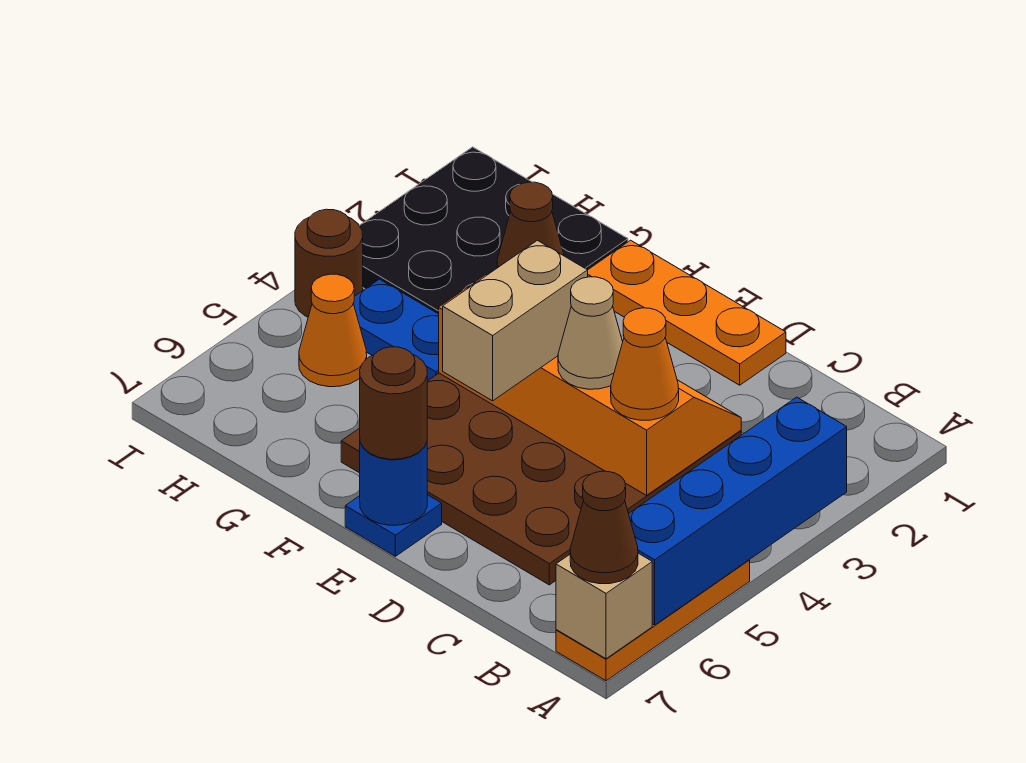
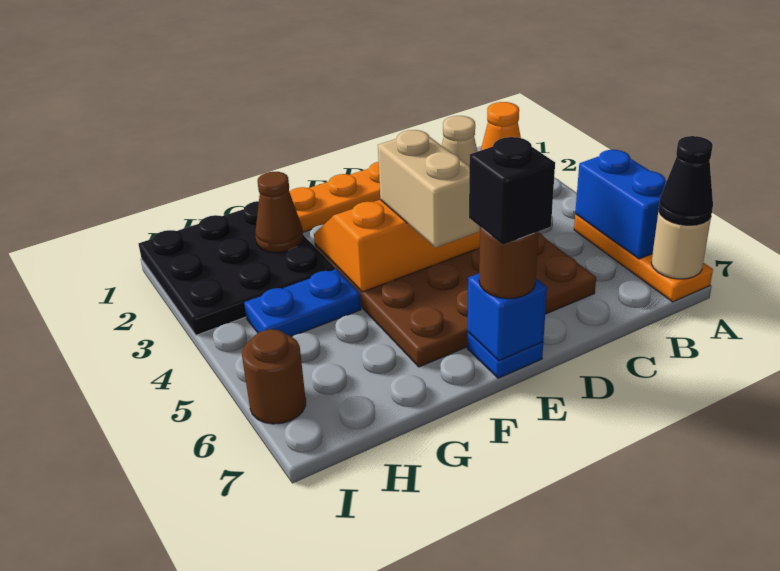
blue brick A3:A6 level 2 -> blue brick A5:A6 level 2
tan brick A7 level 2 -> tan round brick A7 level 2
brown cone A7 level 3 -> black cone A7 level 3
blue round brick E7 level 2 -> blue brick E7 level 2
none -> black brick E7 level 4
orange cone H5 level 1 -> none
brown round brick I4 level 1 -> brown round brick I6 level 1

